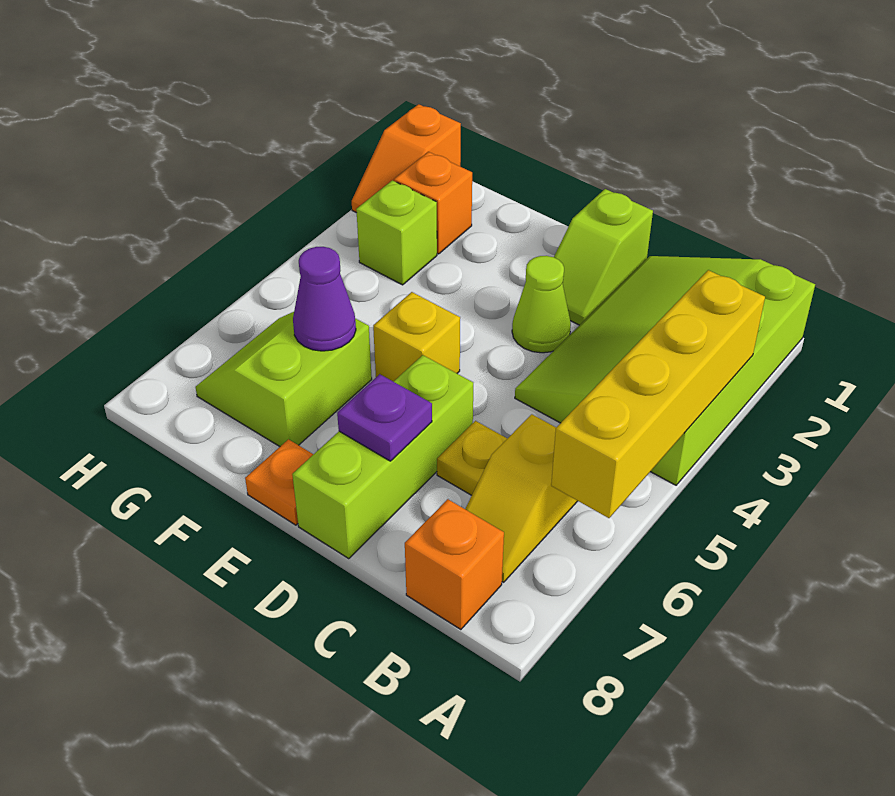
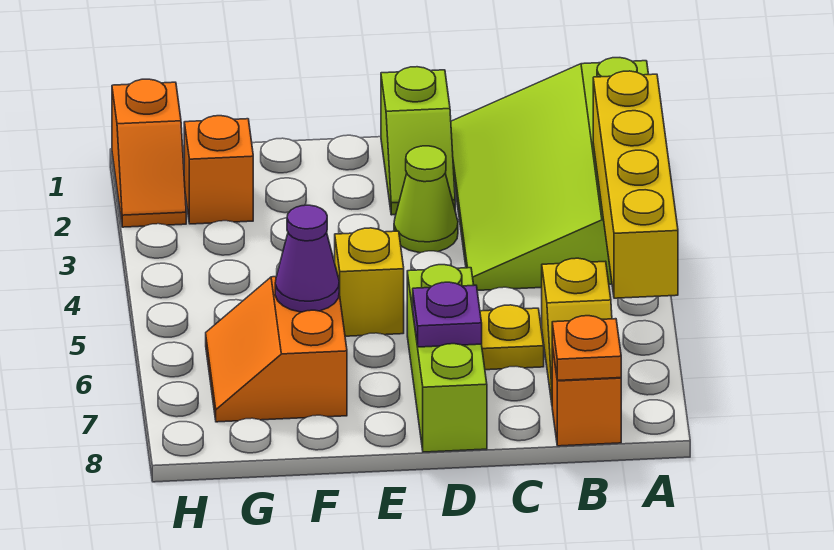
orange plate E8 level 1 -> orange plate B8 level 2
lime slope F6:G7 level 1 top F -> orange slope F6:G7 level 1 top F
lime brick G3 level 1 -> none

